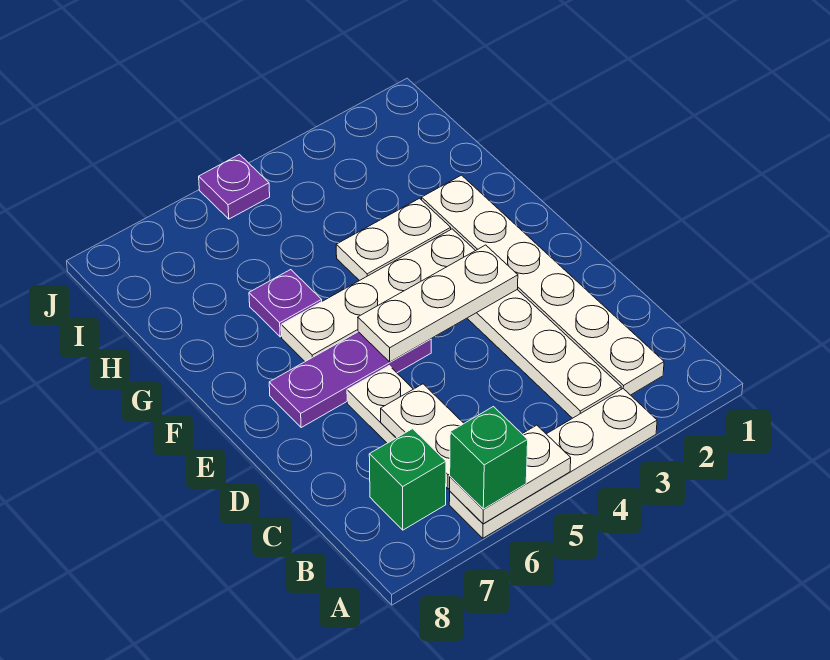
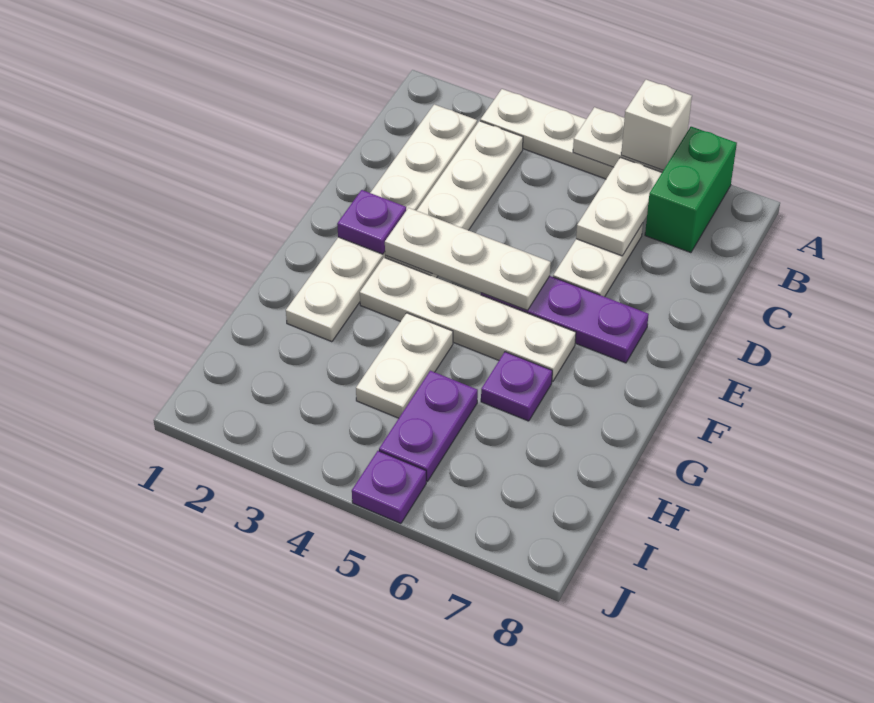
green brick A6 level 3 -> white brick A6 level 3
green brick B7 level 1 -> green brick A7:B7 level 1
none -> purple plate E2 level 2
white plate G3:G4 level 1 -> white plate G4:H4 level 1
none -> purple plate H5:I5 level 1

